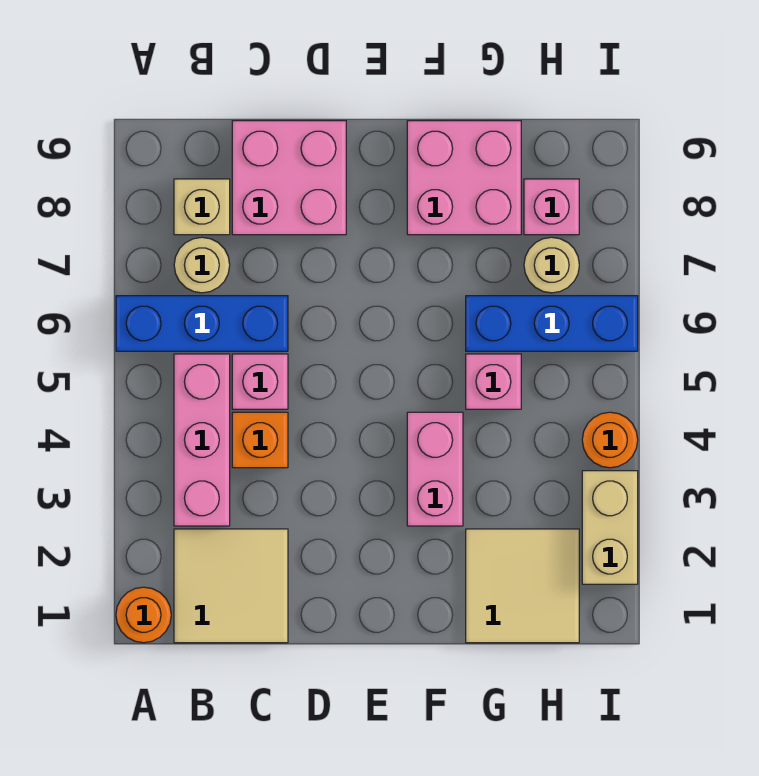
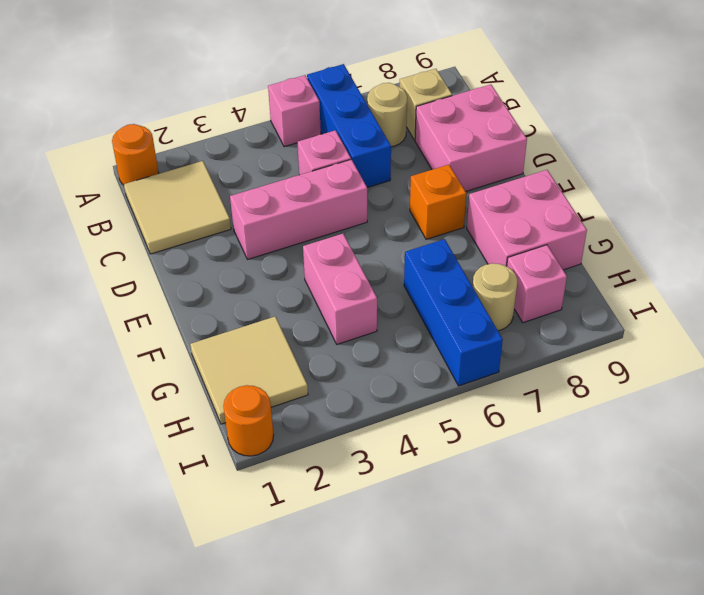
pink brick B3:B5 level 1 -> pink brick D3:D5 level 1
orange brick C4 level 1 -> orange brick E7 level 1
pink brick F3:F4 level 1 -> pink brick F4:G4 level 1
pink brick G5 level 1 -> pink brick A5 level 1
tan brick I2:I3 level 1 -> none
orange round brick I4 level 1 -> orange round brick I1 level 1

